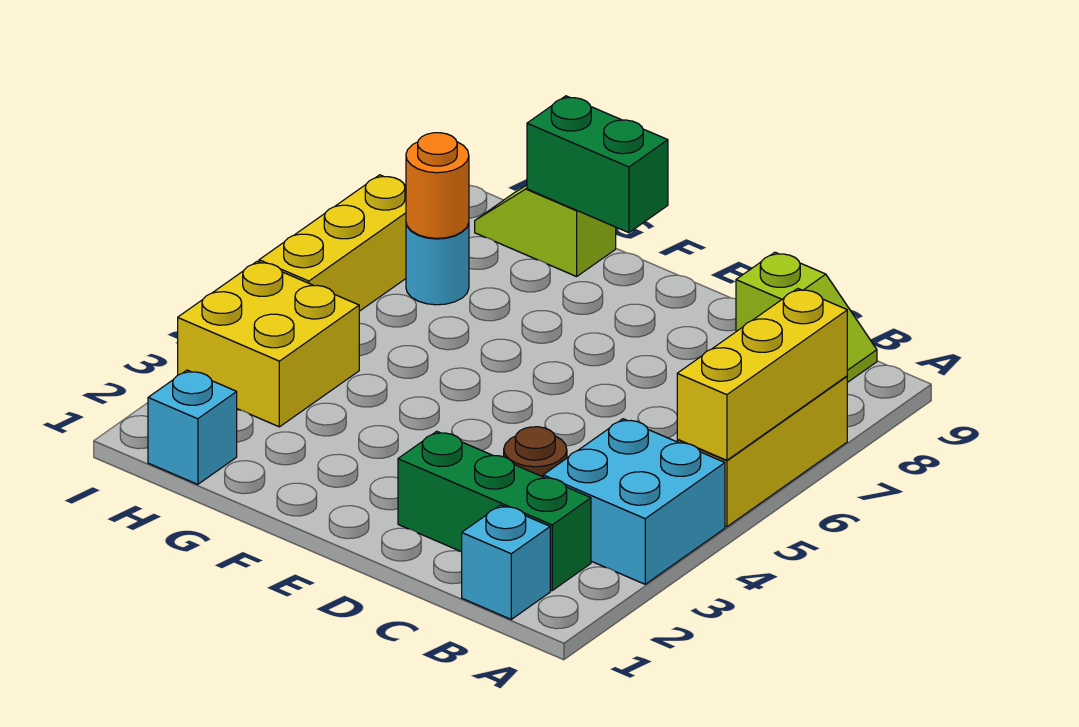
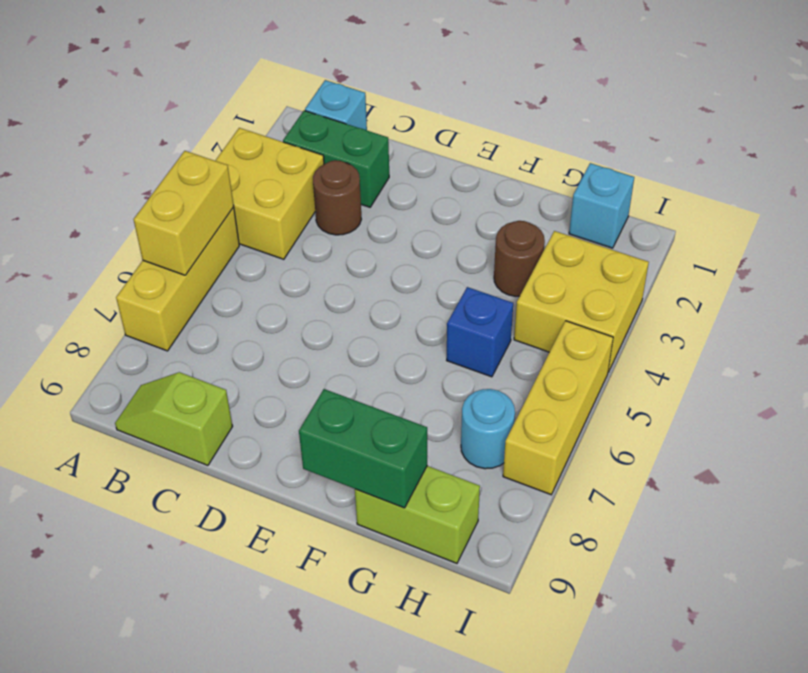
cyan brick A3:B4 level 1 -> yellow brick A3:B4 level 1
yellow brick A5:A7 level 2 -> yellow brick A5:A6 level 2
green brick B2:D2 level 1 -> green brick B2:C2 level 1
none -> brown round brick G3 level 1
none -> blue brick G5 level 1
lime slope G9:H9 level 1 top G -> lime brick G9:H9 level 1
orange round brick H7 level 2 -> none

